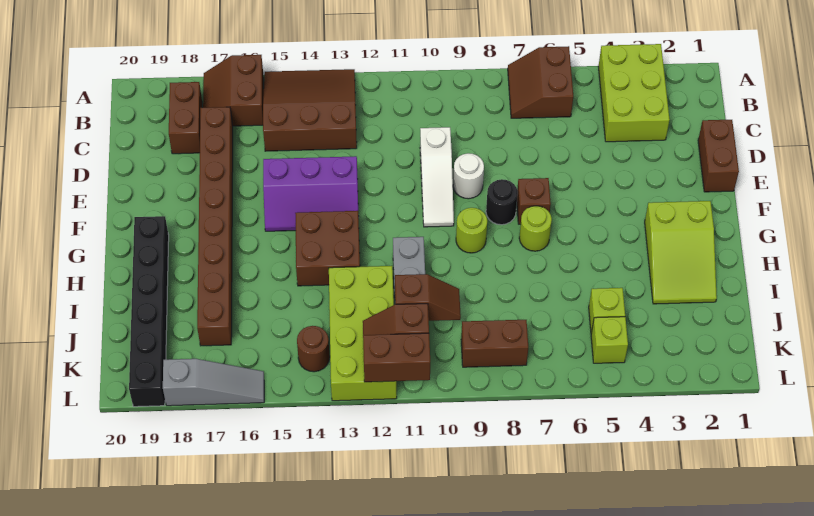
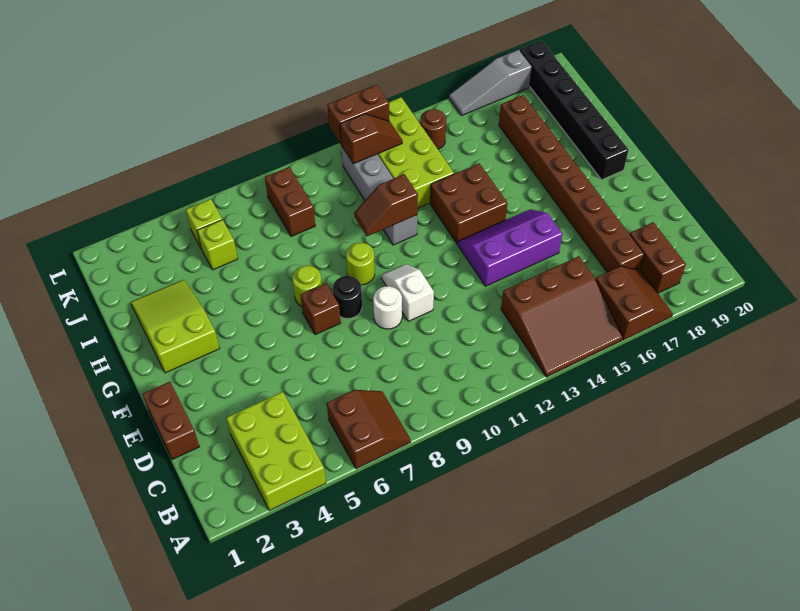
white slope D10:F10 level 1 top D -> white slope E10:F10 level 1 top E
brown slope J10:J11 level 2 top 11 -> brown slope H10:H11 level 2 top 11
brown brick K8:K9 level 1 -> brown brick J8:K8 level 1

